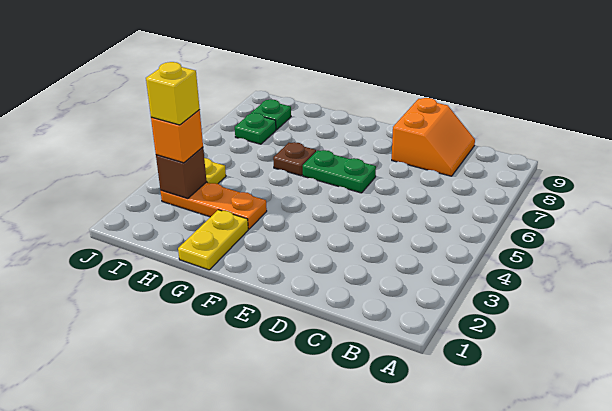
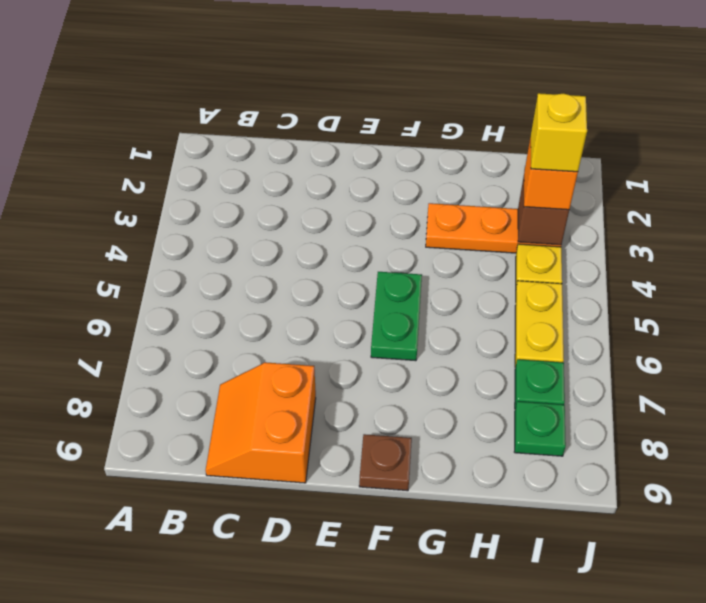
green plate E6:F6 level 1 -> green plate F5:F6 level 1
yellow plate G1:G2 level 1 -> yellow plate I5:I6 level 1
brown plate G6 level 1 -> brown plate F9 level 1

